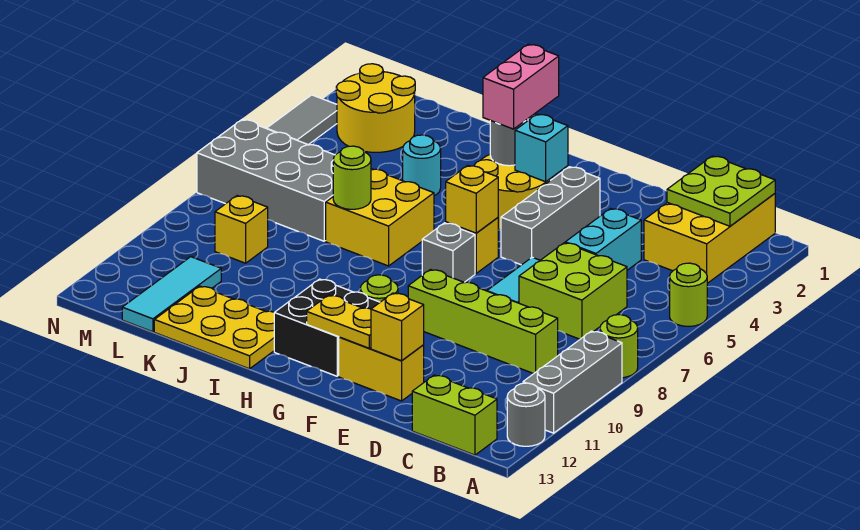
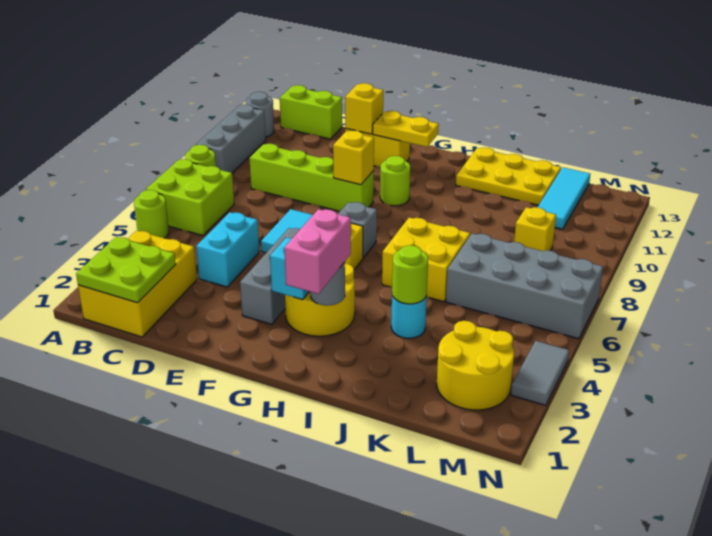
lime brick C6:D7 level 1 -> lime brick A6:B7 level 1
yellow brick G6 level 2 -> yellow brick F9 level 2
black brick G11:H12 level 1 -> none
lime round brick J7 level 2 -> lime round brick J4 level 2

